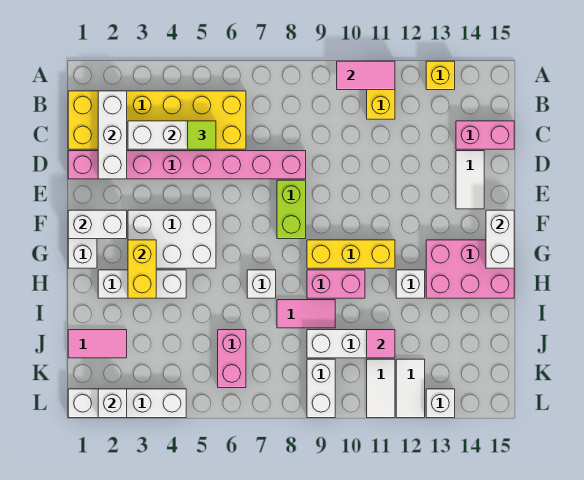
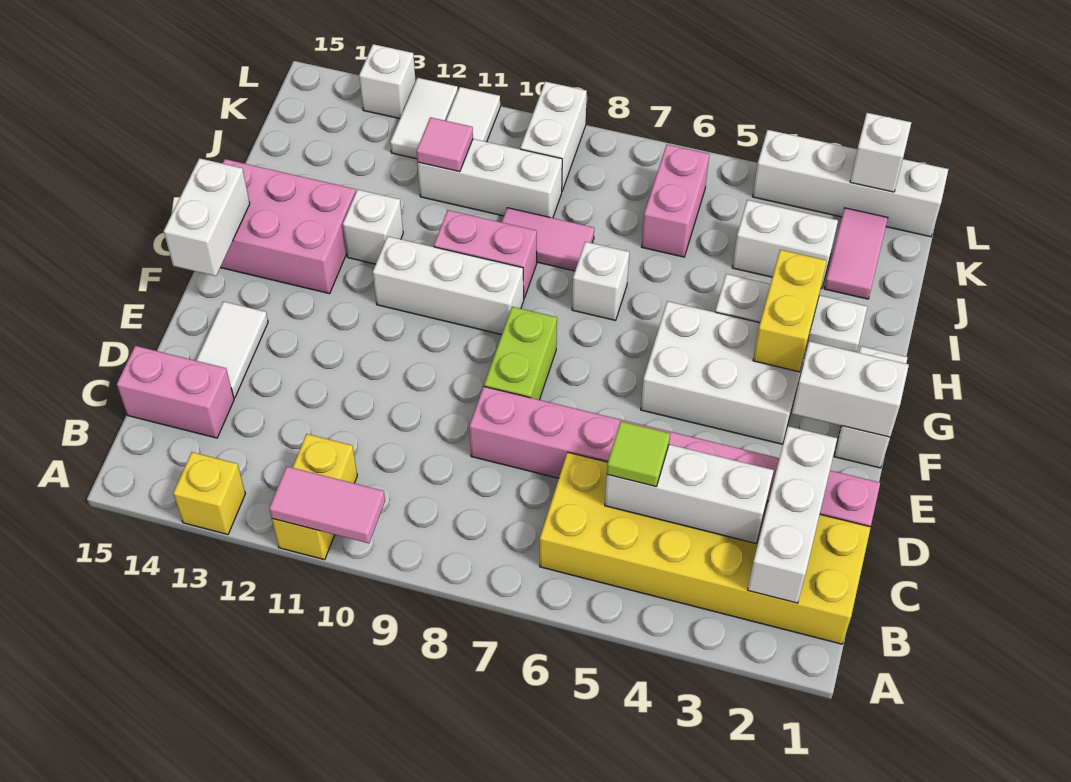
yellow brick G9:G11 level 1 -> white brick G9:G11 level 1
pink tile J1:J2 level 1 -> pink tile J2:K2 level 1
none -> white brick J3:J4 level 1

